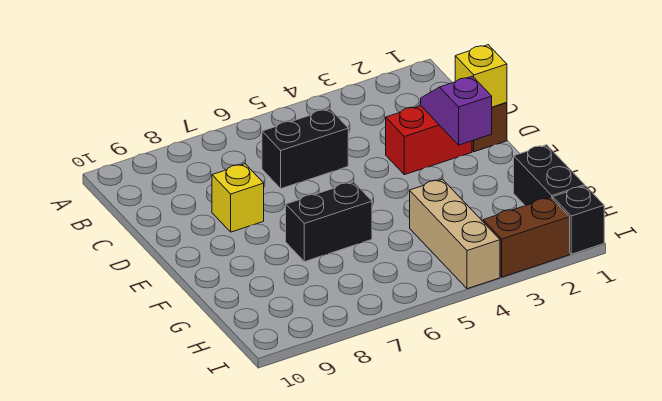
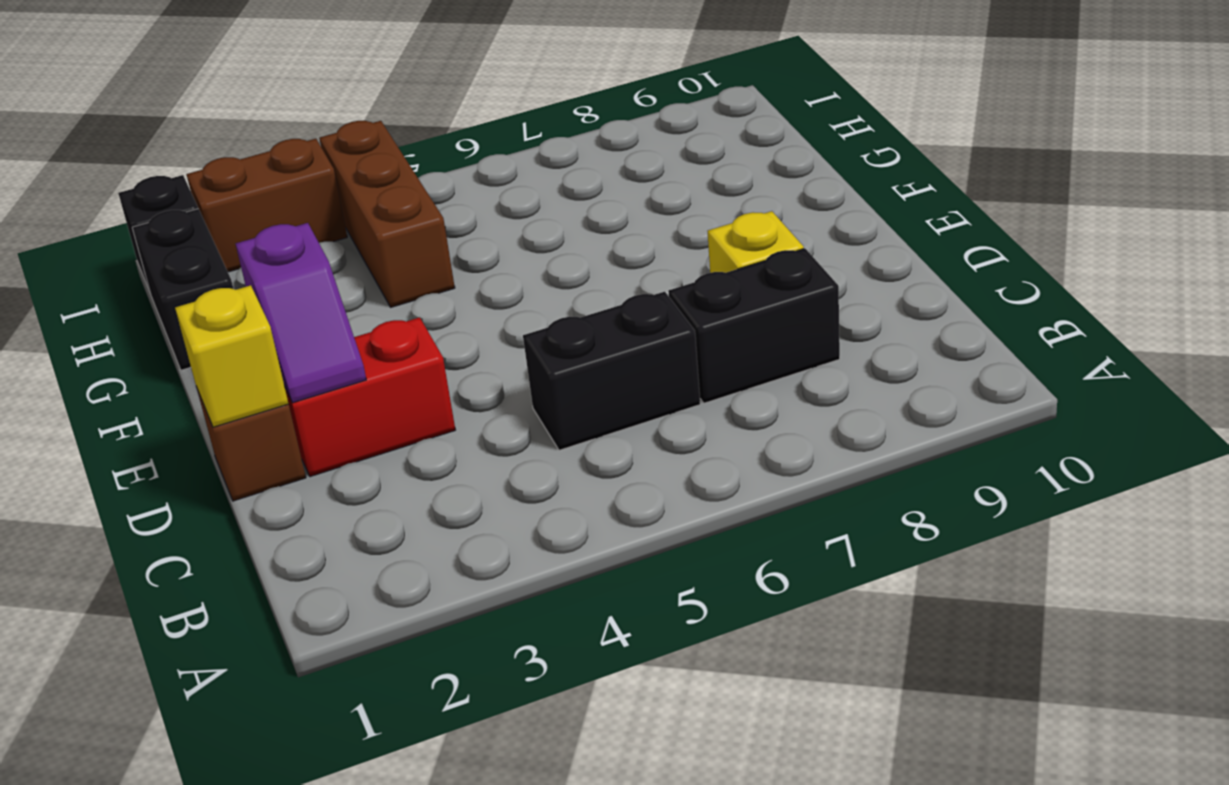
black brick F6:F7 level 1 -> black brick C7:C8 level 1
tan brick G4:I4 level 1 -> brown brick G4:I4 level 1

